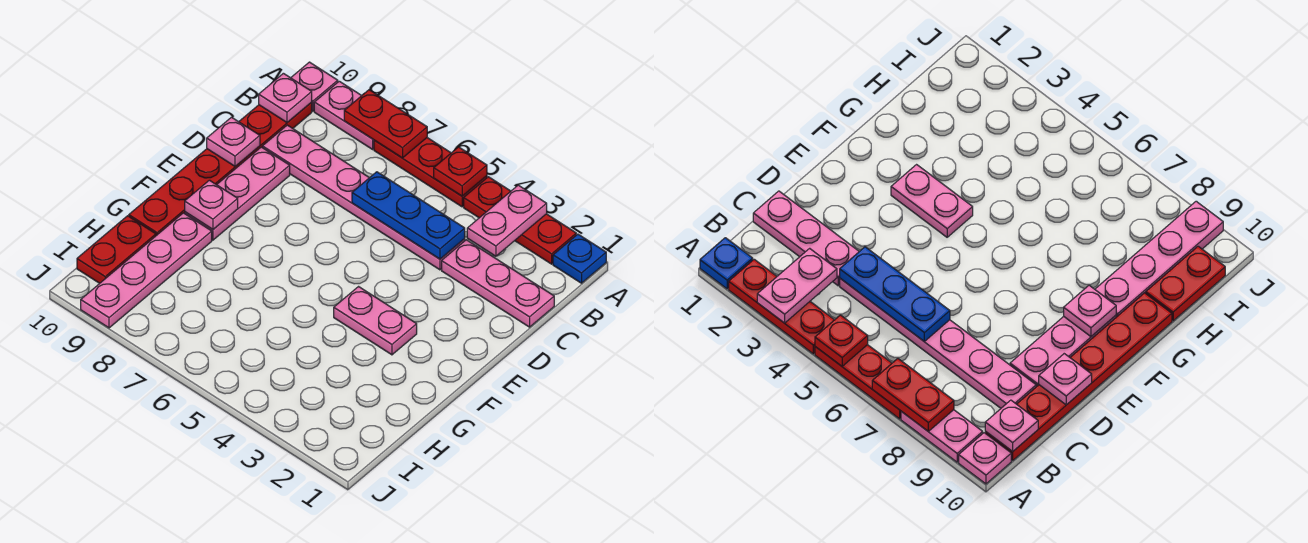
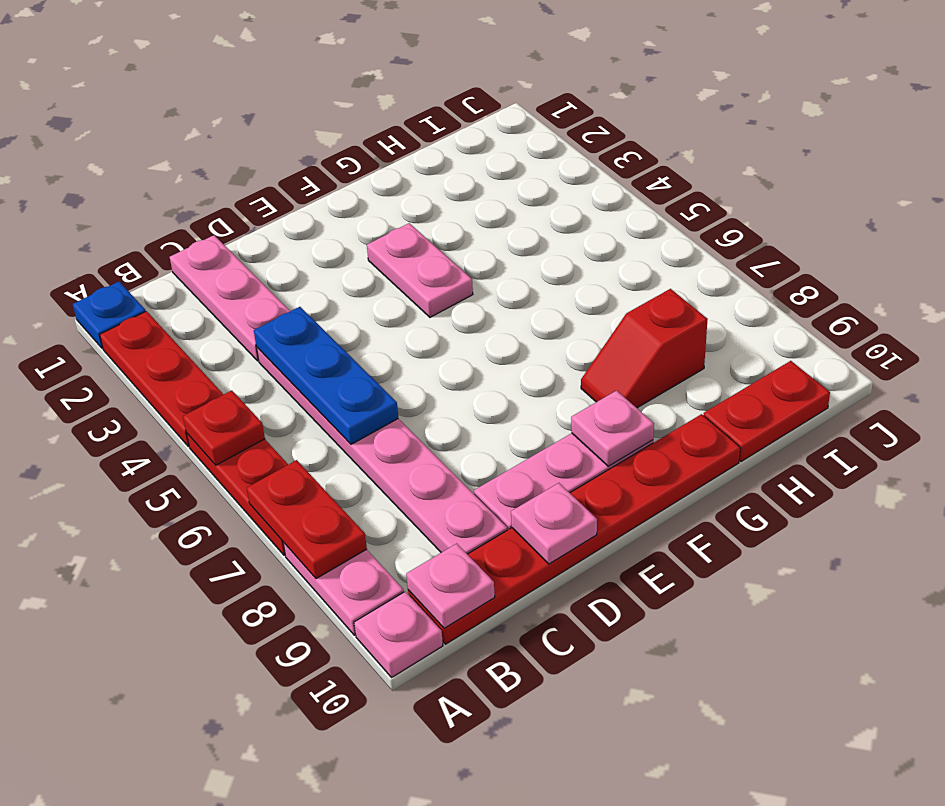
pink plate A3:B3 level 2 -> none
none -> red slope G8:H8 level 1 top H
pink plate G9:J9 level 1 -> none

